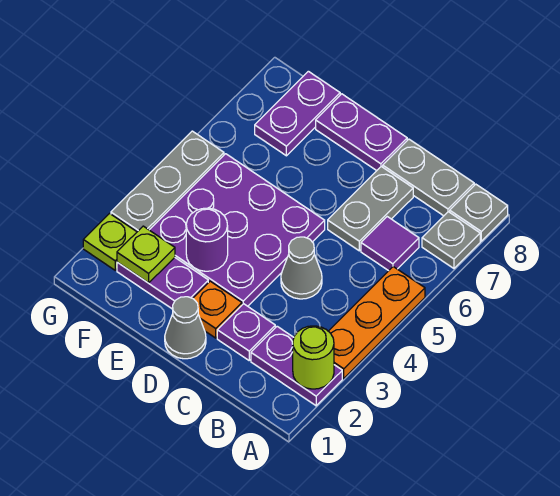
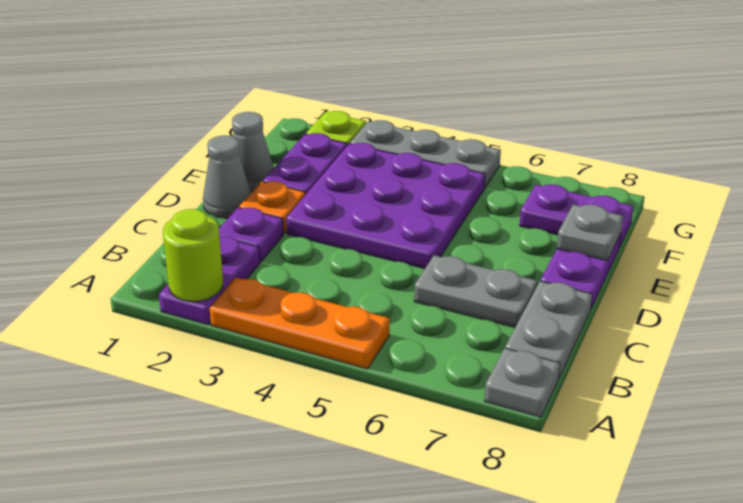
grey plate A7 level 1 -> grey plate E8 level 2
purple tile B6 level 1 -> none
grey cone C4 level 1 -> grey cone E1 level 1
purple round brick E3 level 2 -> none
lime plate F2 level 2 -> none

